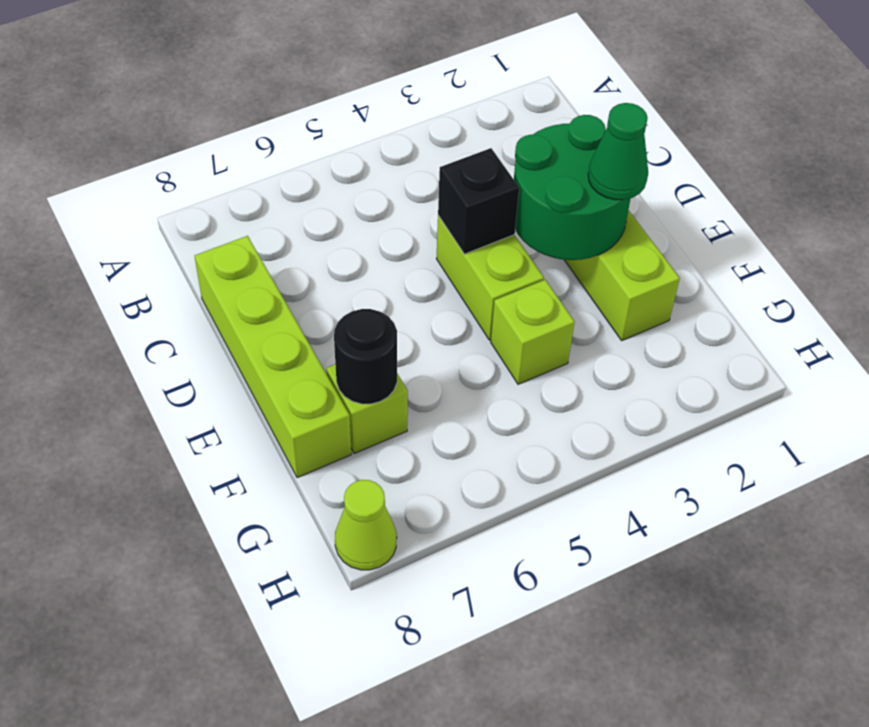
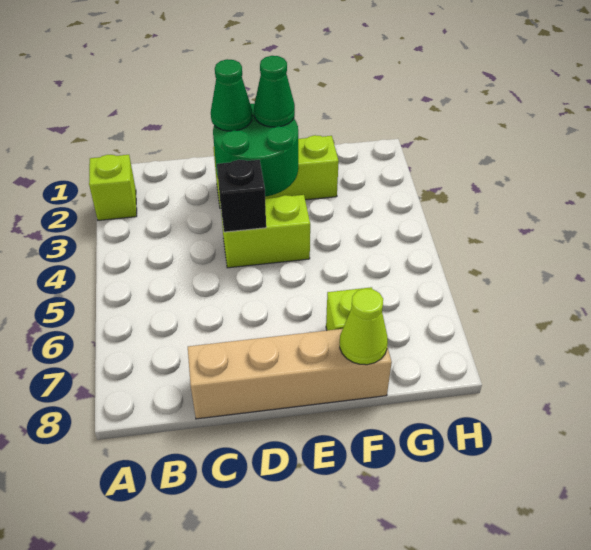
lime brick C8:F8 level 1 -> tan brick C8:F8 level 1
none -> green cone D2 level 3
lime brick F4 level 1 -> lime brick A2 level 1
black round brick F7 level 2 -> none
lime cone H8 level 1 -> lime cone F8 level 2

